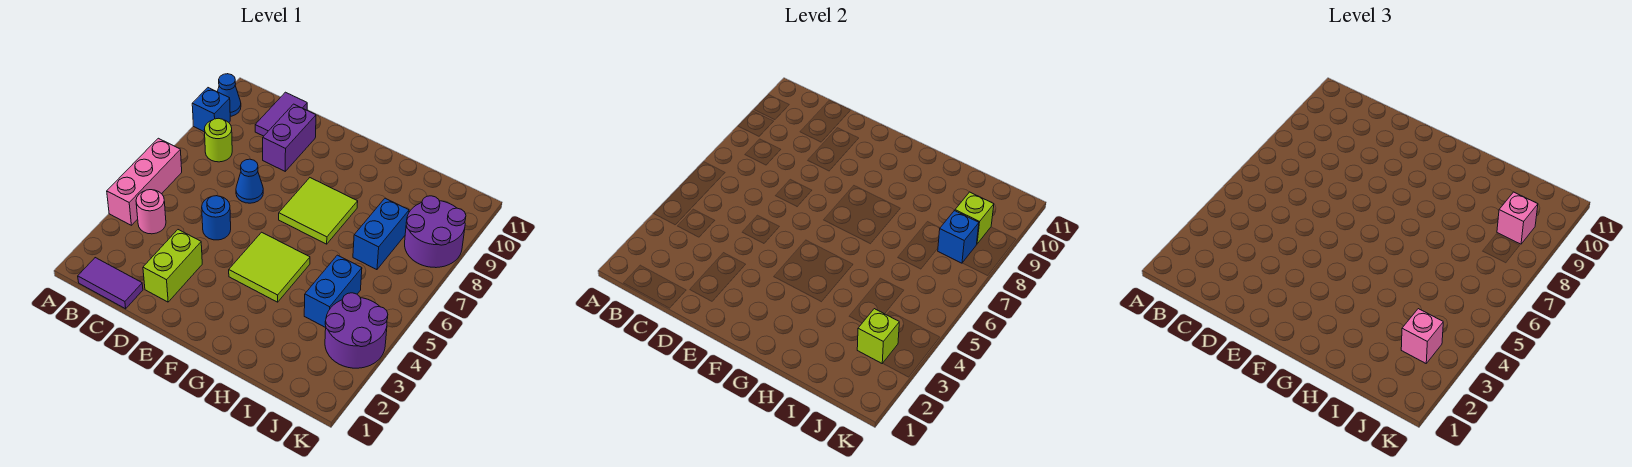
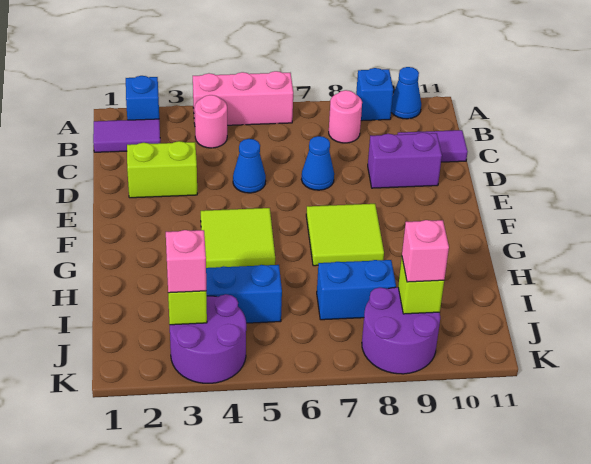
purple tile B1:C1 level 1 -> purple tile B1:B2 level 1
lime round brick B8 level 1 -> pink round brick B8 level 1
blue round brick D5 level 1 -> blue cone D5 level 1
blue brick J8 level 2 -> blue brick A2 level 1

